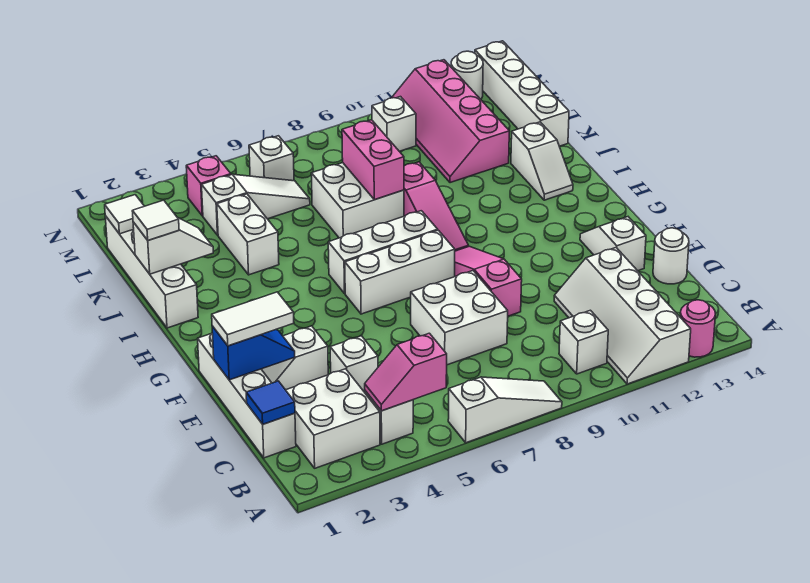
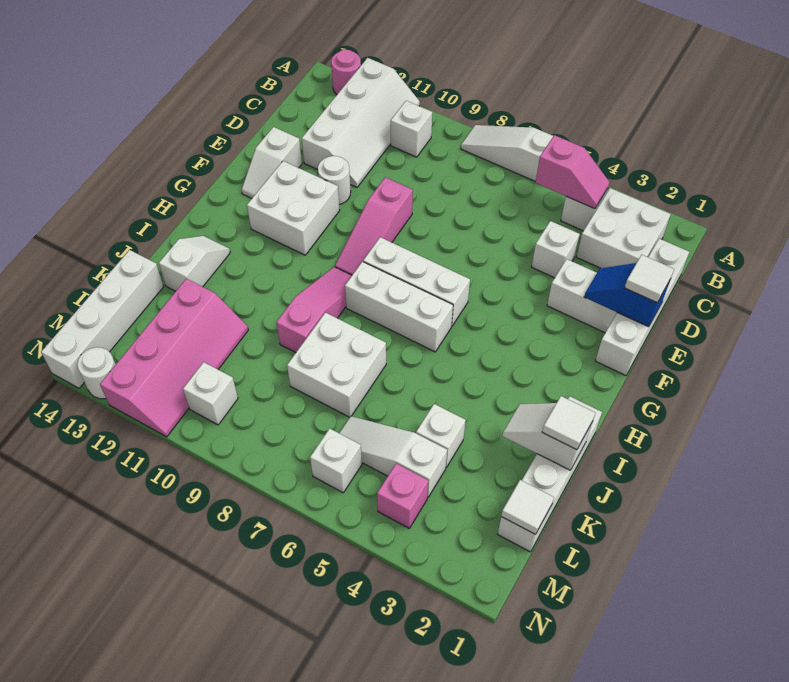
blue tile C1 level 2 -> none
white brick D7:E8 level 1 -> white brick F11:G12 level 1
white round brick D14 level 1 -> white round brick E11 level 1
white tile E1:E2 level 3 -> white tile E1 level 3
white brick J4:K4 level 1 -> white brick K4 level 1
pink brick J8:K8 level 2 -> none

